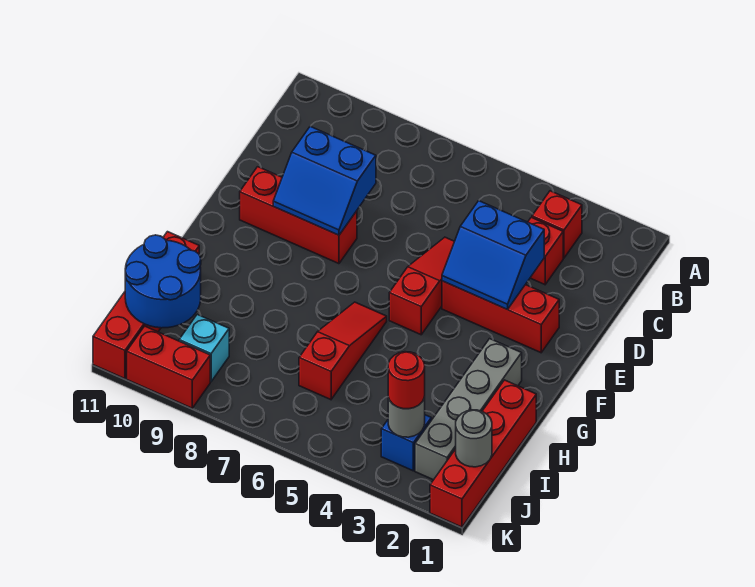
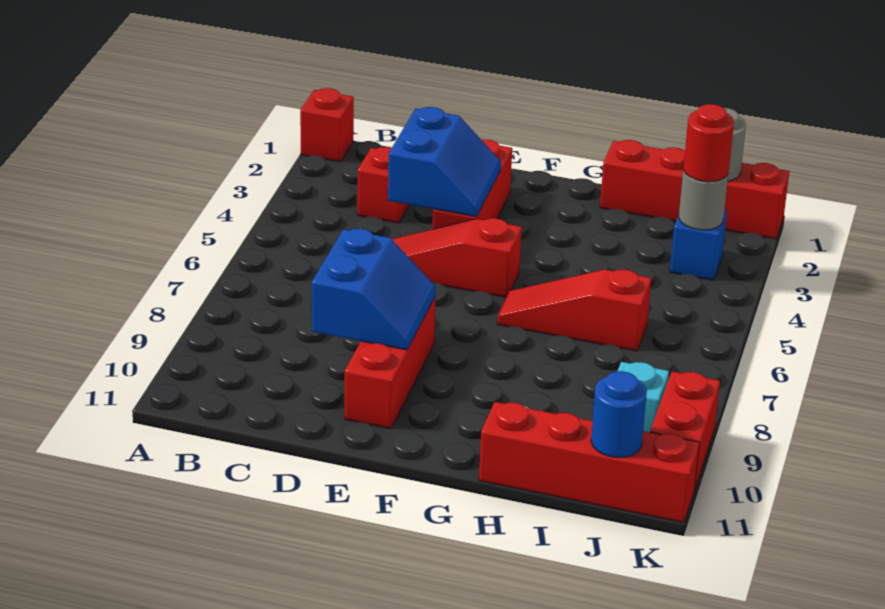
red brick B3 level 1 -> red brick A1 level 1
grey brick G2:J2 level 1 -> none
blue round brick I10:J11 level 2 -> blue round brick J11 level 2

